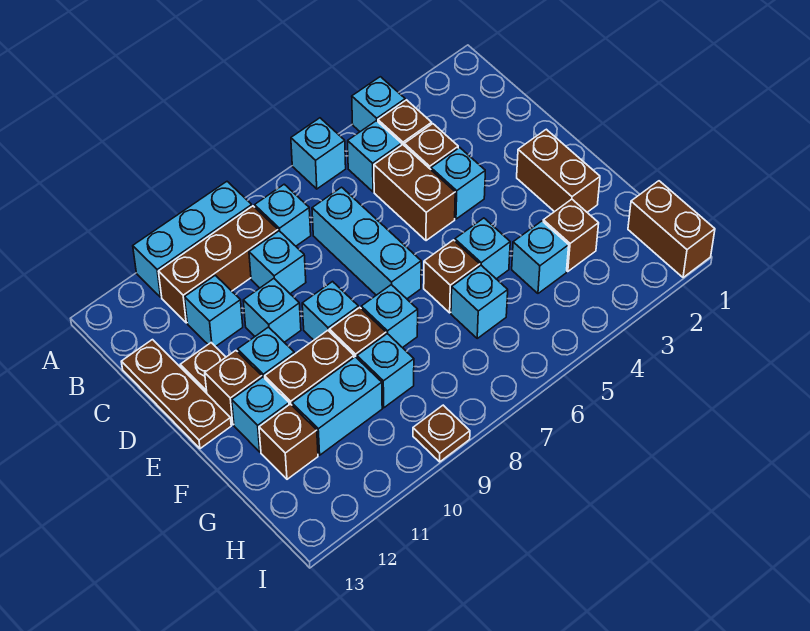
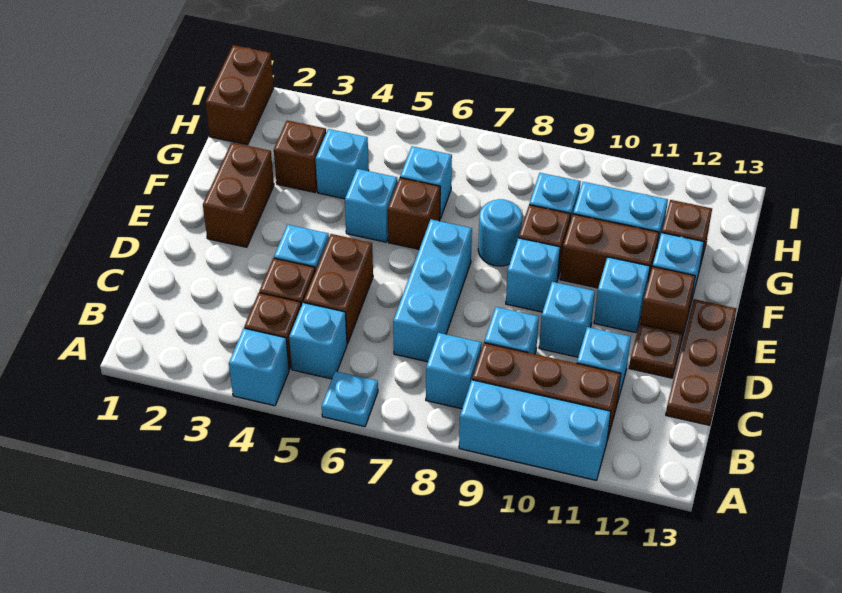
cyan brick A6 level 1 -> cyan plate A6 level 1
cyan brick F8 level 1 -> cyan round brick F8 level 1
brown plate I9 level 1 -> none

